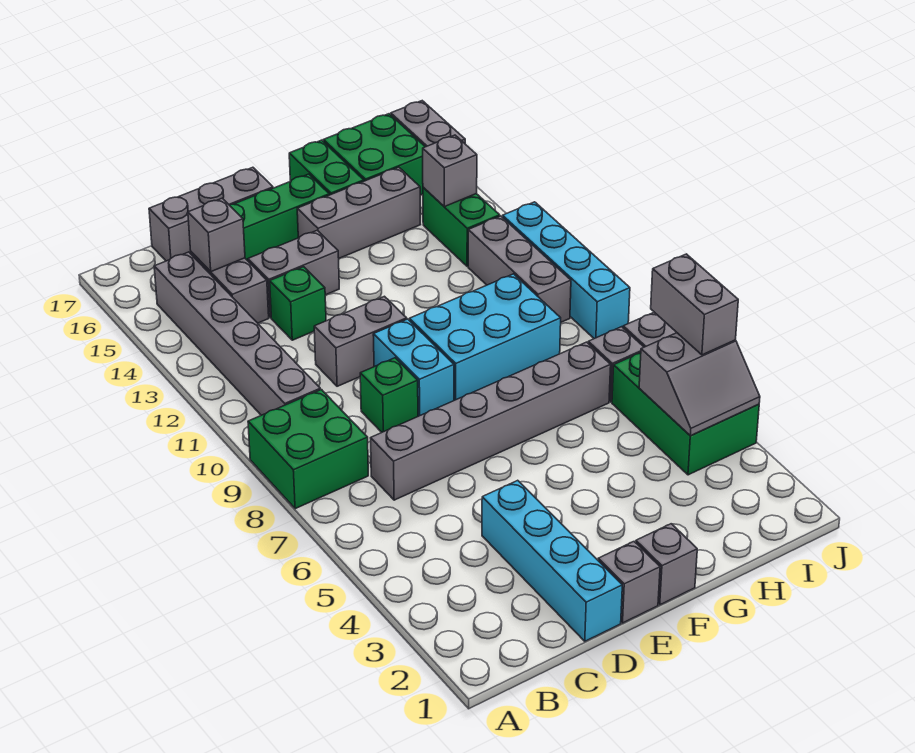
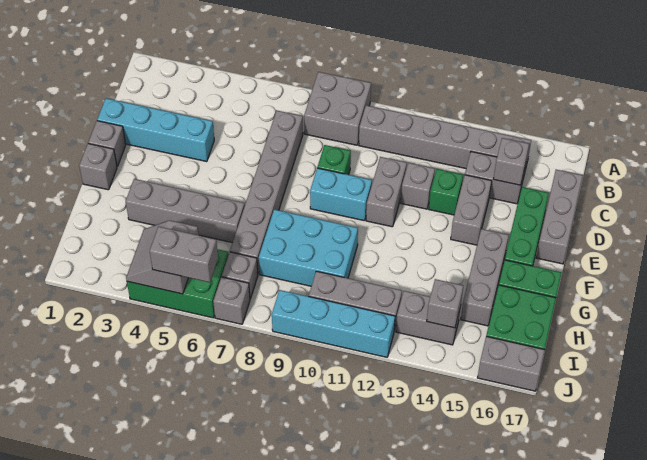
green brick A8:B9 level 1 -> grey brick A8:B9 level 1
none -> grey brick D12 level 1
cyan brick F9:H10 level 1 -> cyan brick G8:H10 level 1
none -> grey brick G3:G6 level 1
green brick I13:I14 level 1 -> grey brick I13:I14 level 1

